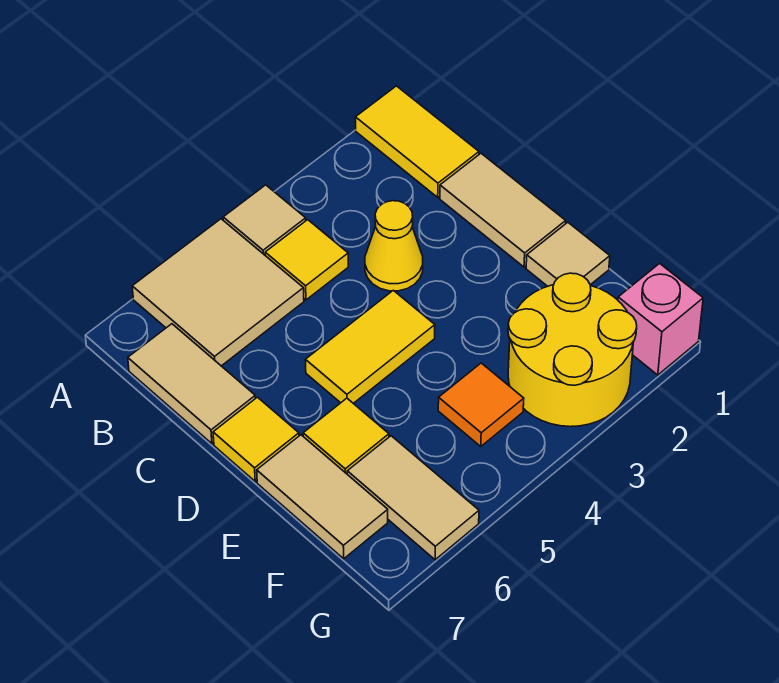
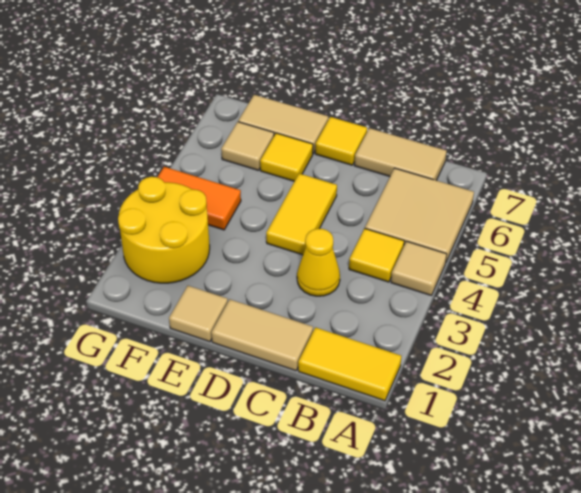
orange tile F4 level 1 -> orange tile F4:G4 level 1
tan tile F6:G6 level 1 -> tan tile F6 level 1
pink brick G1 level 1 -> none

